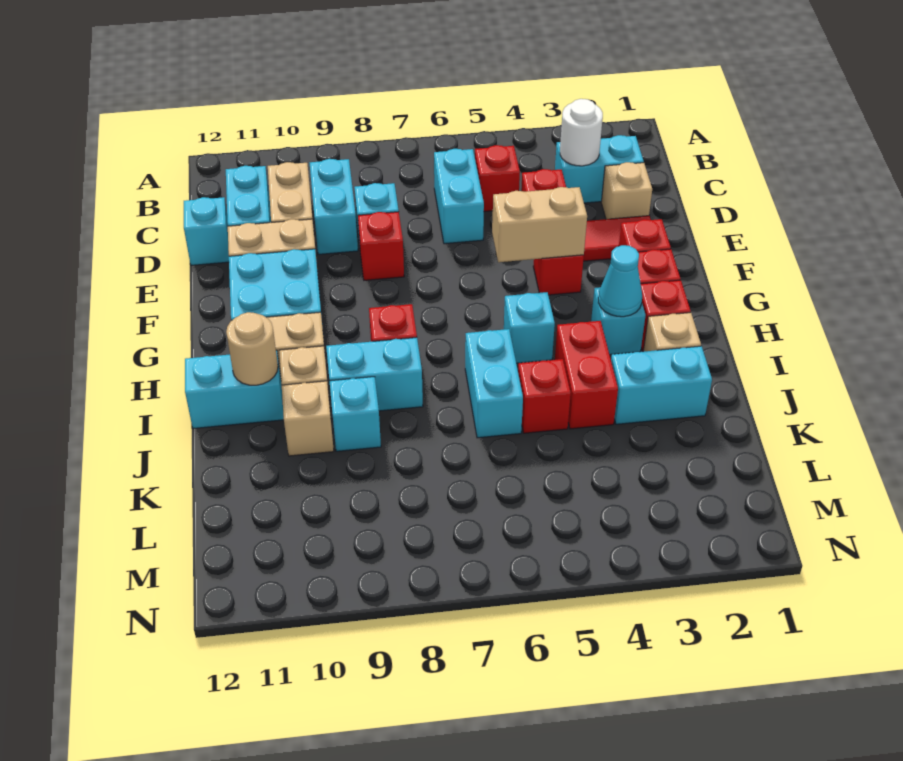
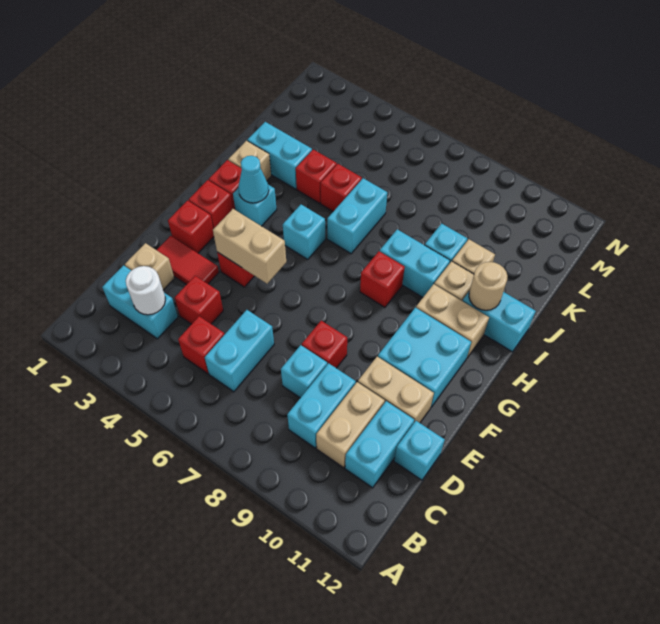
red brick I4:J4 level 1 -> red brick J4 level 1

